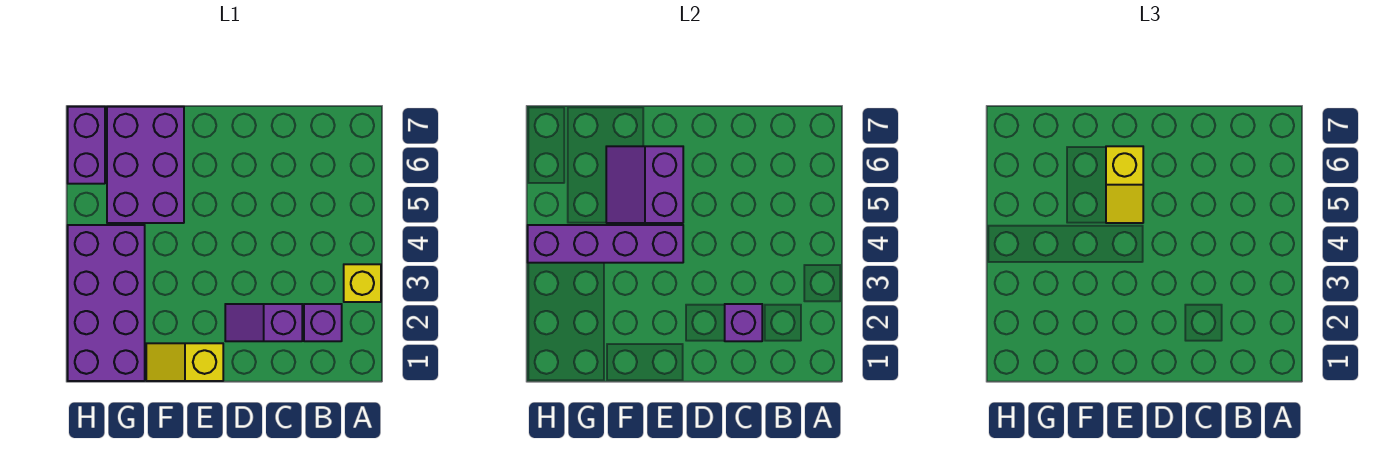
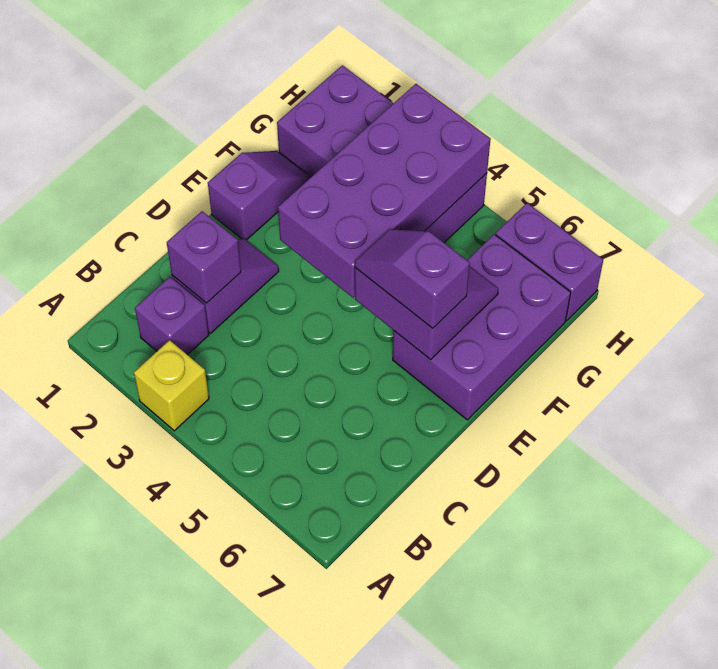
yellow slope E1:F1 level 1 top E -> purple slope E1:F1 level 1 top E
purple brick E4:H4 level 2 -> purple brick E3:H4 level 2
yellow slope E5:E6 level 3 top 6 -> purple slope E5:E6 level 3 top 6
purple brick F5:G7 level 1 -> purple brick E6:G7 level 1

